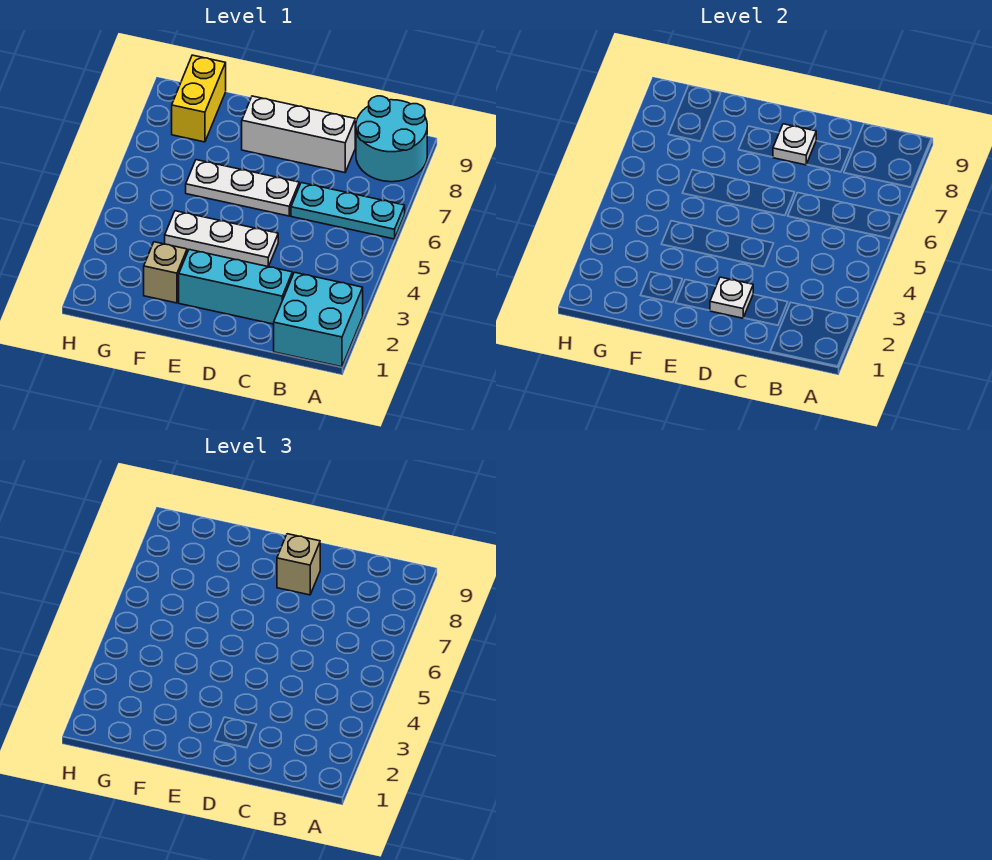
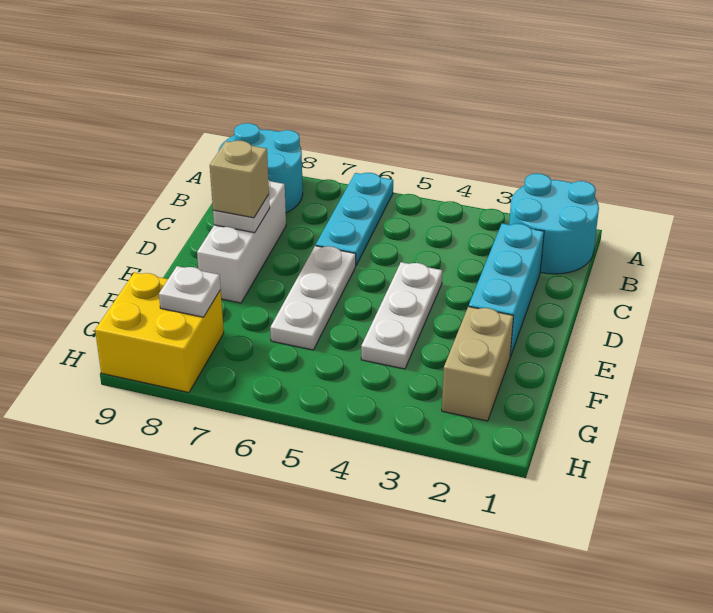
cyan brick A1:B2 level 1 -> cyan round brick A1:B2 level 1
white plate D2 level 2 -> white plate G8 level 2
tan brick F2 level 1 -> tan brick F2:G2 level 1
yellow brick G8:G9 level 1 -> yellow brick G8:H9 level 1

